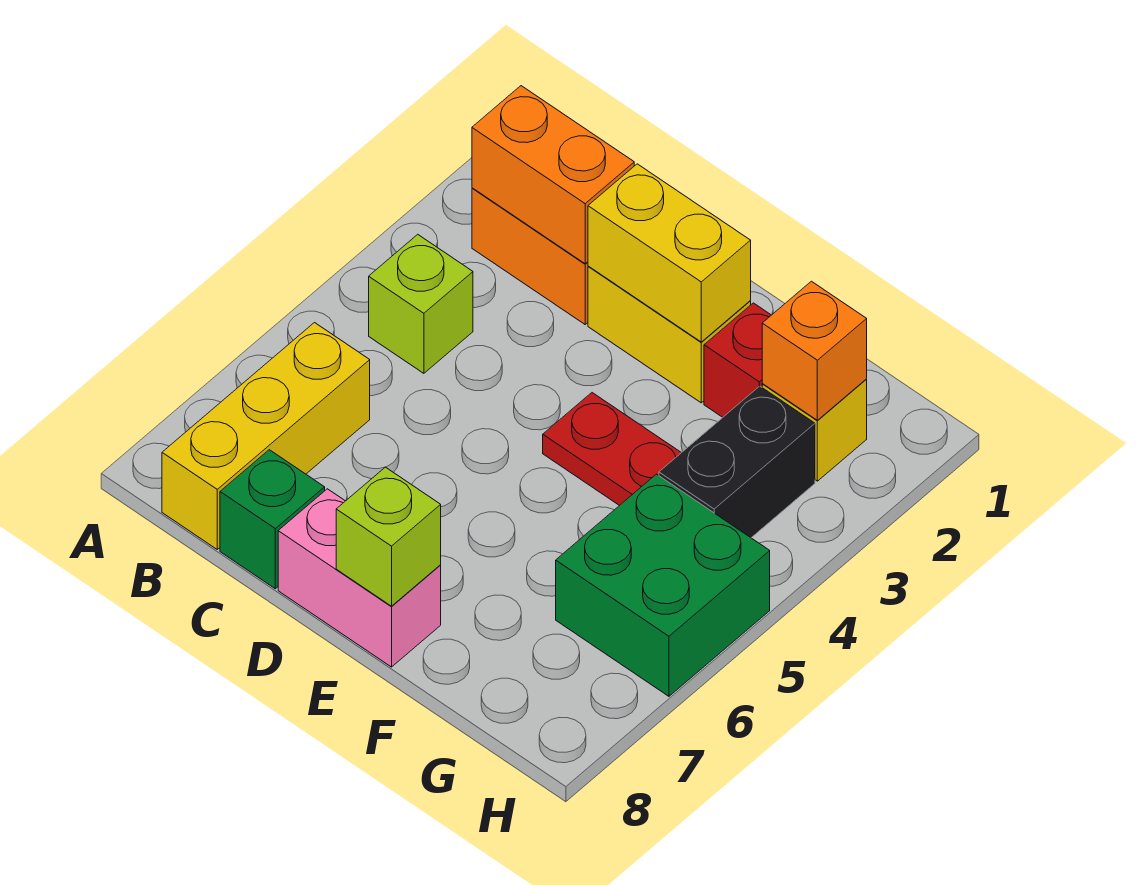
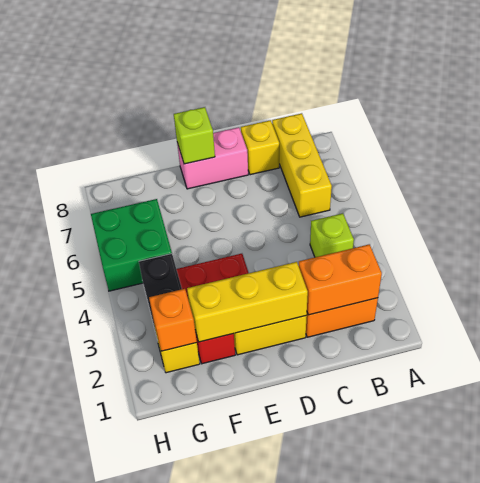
green brick C8 level 1 -> yellow brick C8 level 1
yellow brick D2:E2 level 2 -> yellow brick D2:F2 level 2

